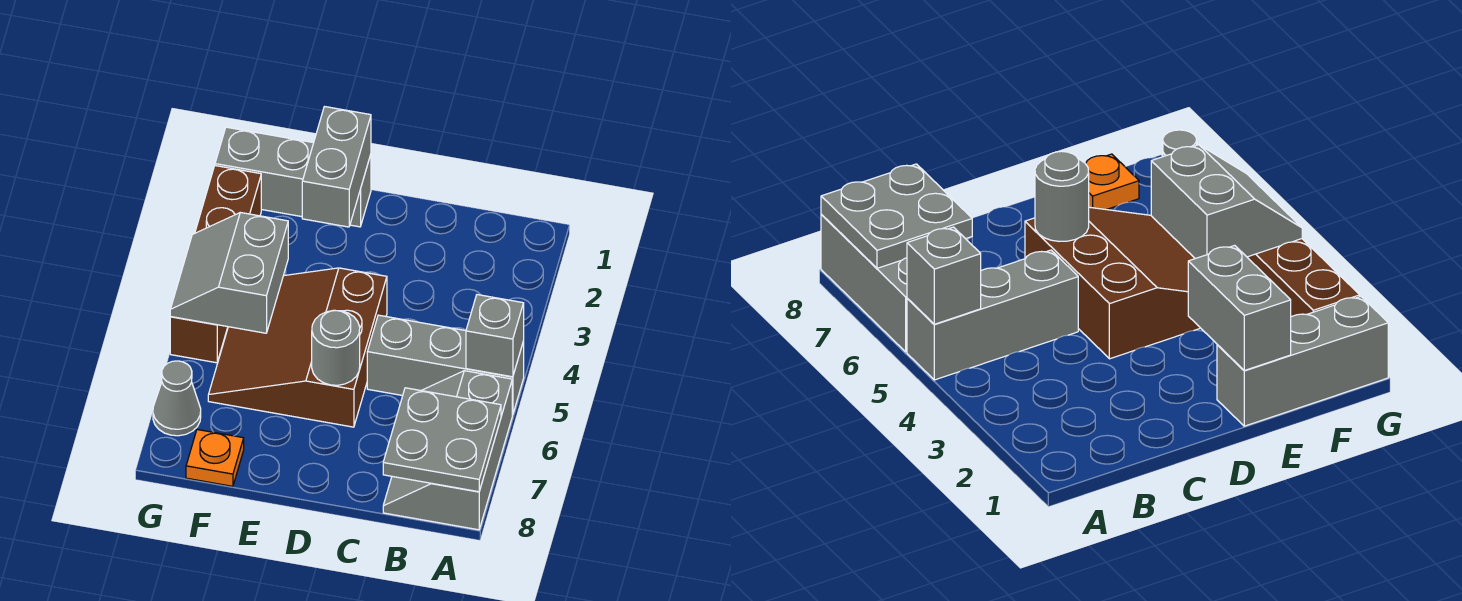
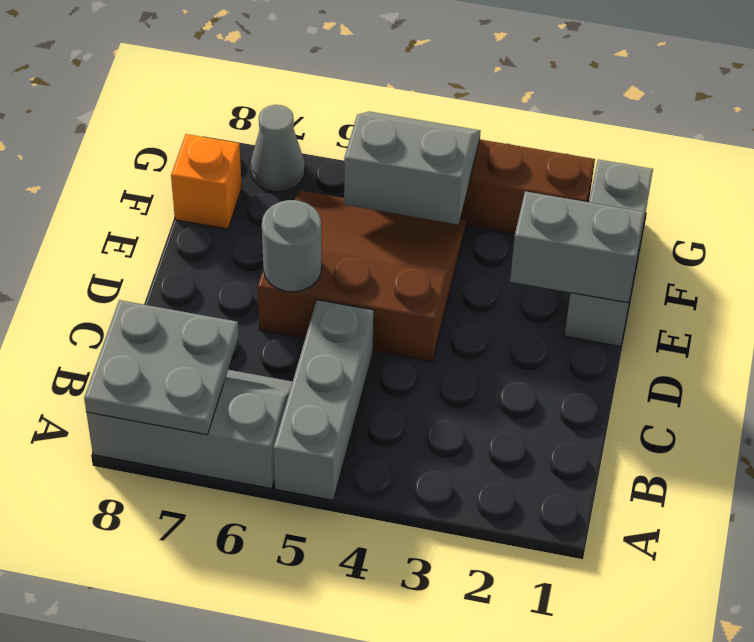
grey brick A5 level 2 -> none
orange plate F8 level 1 -> orange brick F8 level 1

